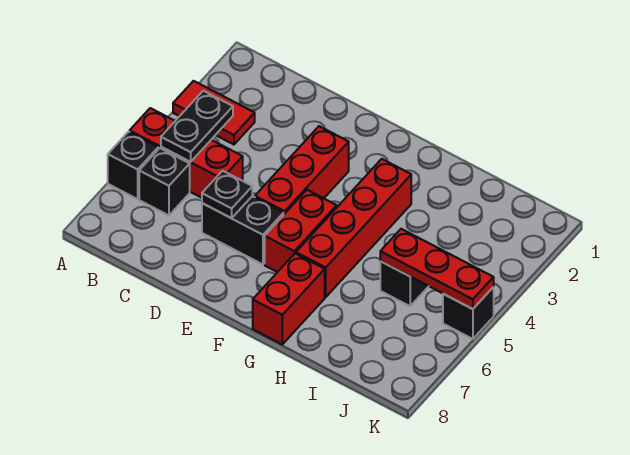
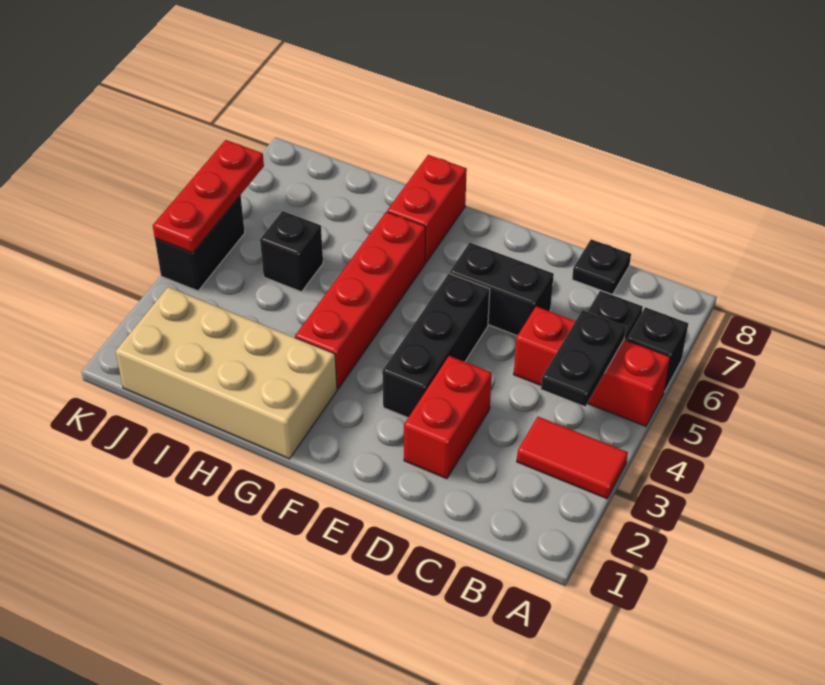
black plate D6 level 2 -> black plate C8 level 1
red brick E3:E5 level 1 -> black brick E3:E5 level 1
red brick F5:F6 level 1 -> red brick D2:D3 level 1
none -> tan brick G1:J2 level 1
red plate I5:K5 level 2 -> red plate K4:K6 level 2
black brick K5 level 1 -> black brick K4:K5 level 1

